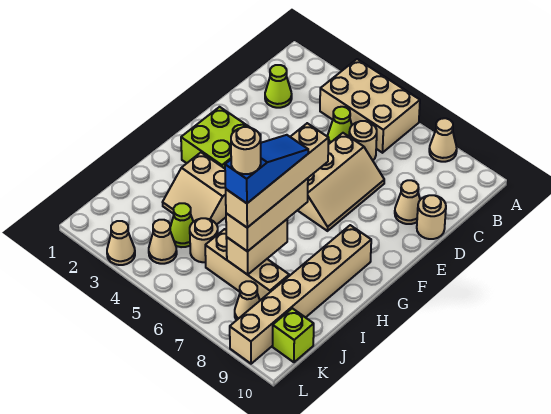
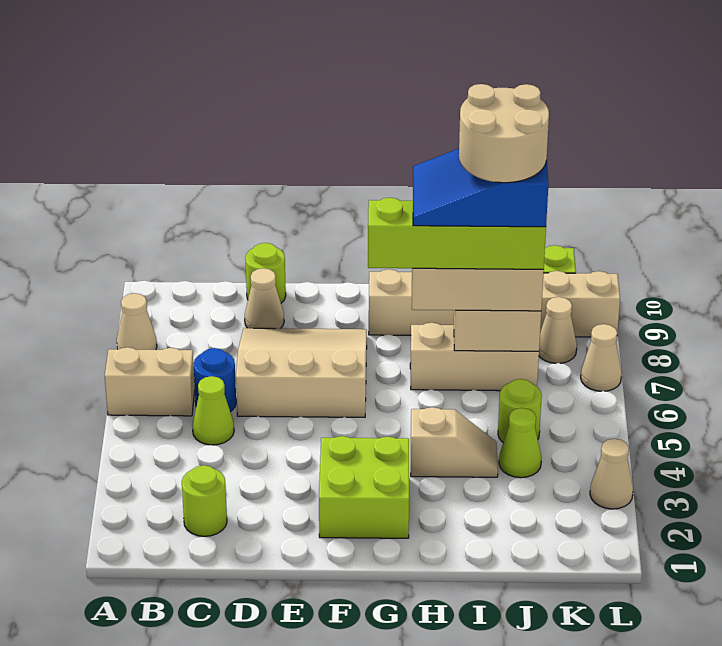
tan brick A4:B6 level 1 -> tan brick A6:B6 level 1
lime cone C2 level 1 -> lime round brick C2 level 1
tan round brick C6 level 1 -> blue round brick C6 level 1
tan slope D6:F7 level 1 top 6 -> tan slope D6:F8 level 1 top 6
tan round brick D10 level 1 -> lime round brick D10 level 1
tan brick G7:J7 level 4 -> lime brick G7:J7 level 4
tan slope H3:I4 level 1 top H -> tan slope H4:I4 level 1 top H
blue slope H7:J7 level 5 top J -> blue slope H7:J8 level 5 top J
tan round brick J5 level 1 -> lime round brick J5 level 1
tan brick J6:J8 level 1 -> tan brick H7:J7 level 1
tan round brick J7 level 6 -> tan round brick I7:J8 level 6
tan cone K4 level 1 -> tan cone L7 level 1

